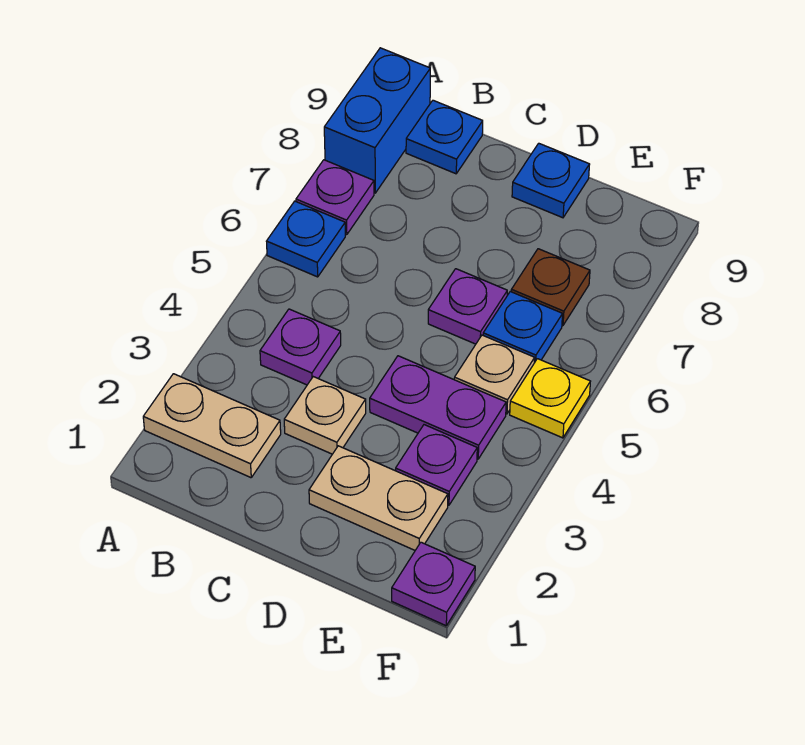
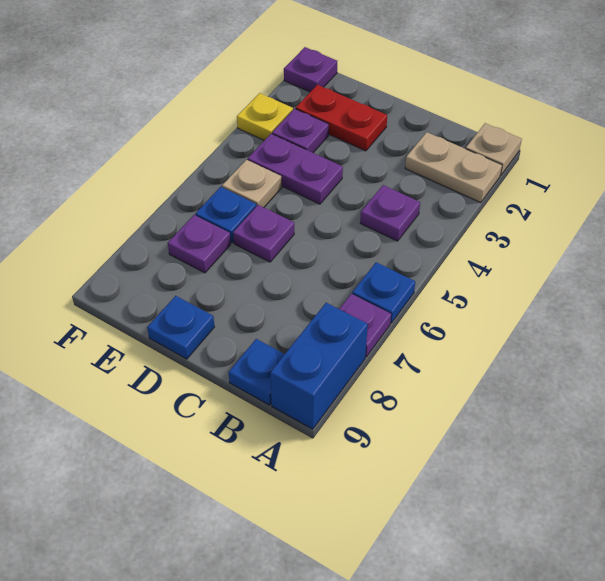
tan plate C3 level 1 -> tan plate A1 level 1
tan plate D2:E2 level 1 -> red plate D2:E2 level 1
brown plate E7 level 1 -> purple plate E7 level 1
yellow plate F5 level 1 -> yellow plate F3 level 1

